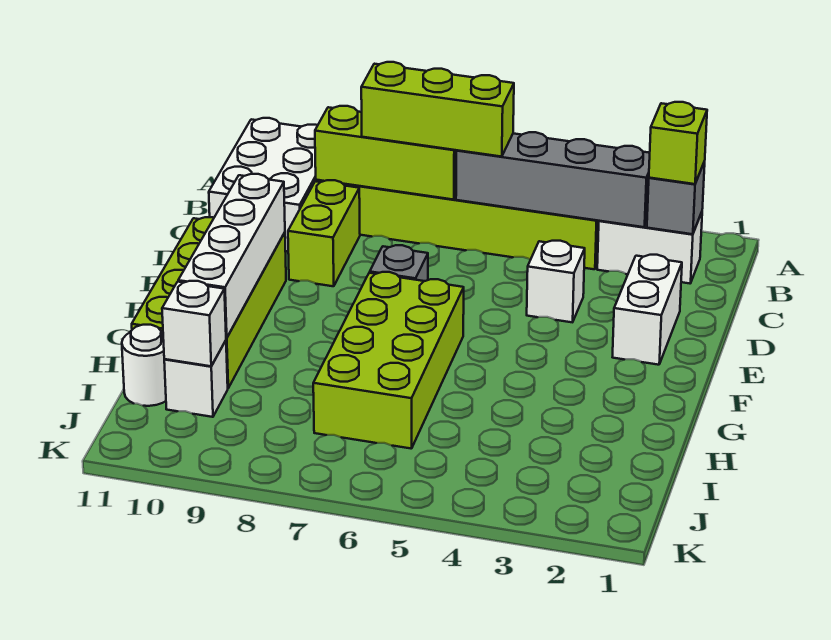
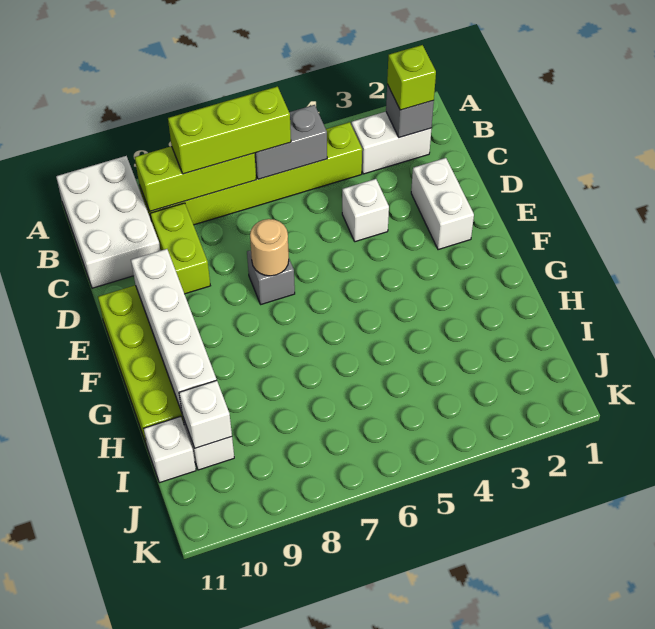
grey brick B3:B6 level 2 -> grey brick B5:B6 level 2
none -> tan round brick E7 level 2
lime brick F6:I7 level 1 -> none
white round brick I11 level 1 -> white brick I11 level 1

